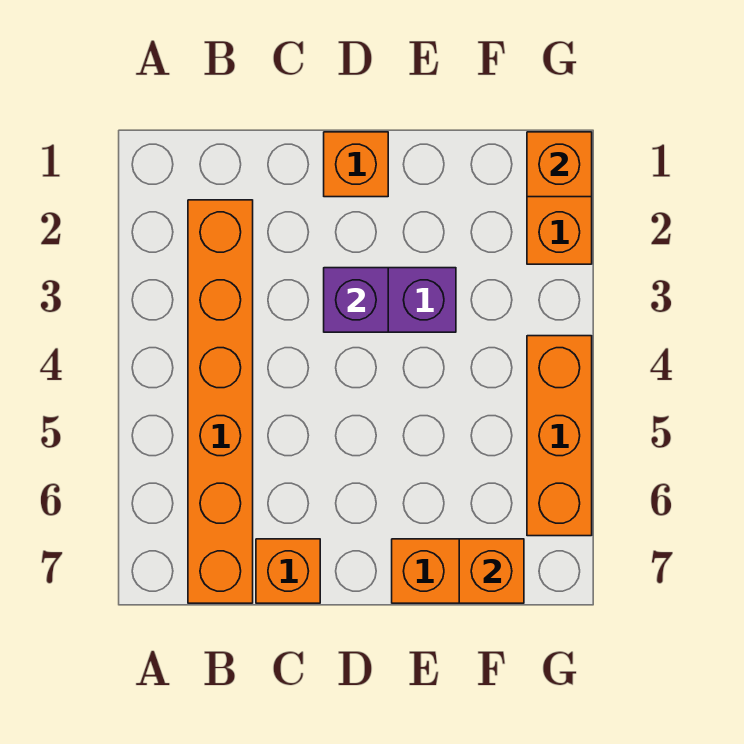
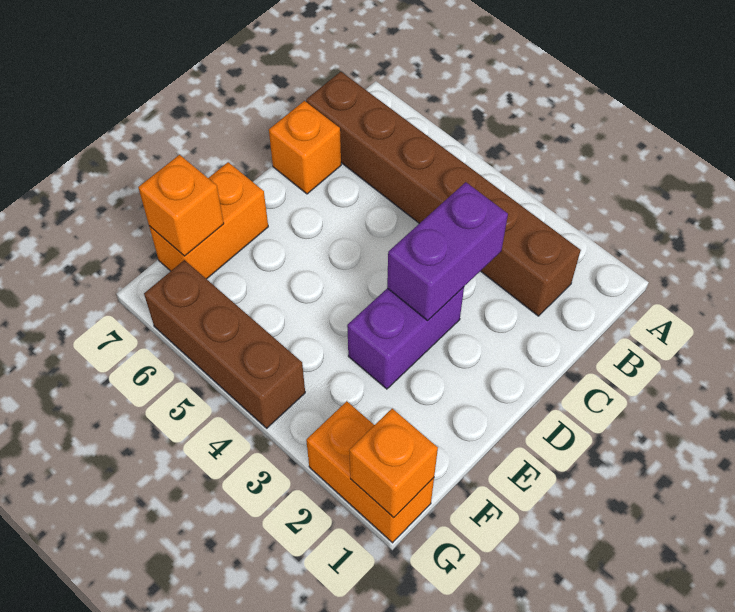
orange brick B2:B7 level 1 -> brown brick B2:B7 level 1
orange brick D1 level 1 -> none
purple brick D3 level 2 -> purple brick C3:D3 level 2
orange brick G4:G6 level 1 -> brown brick G4:G6 level 1

